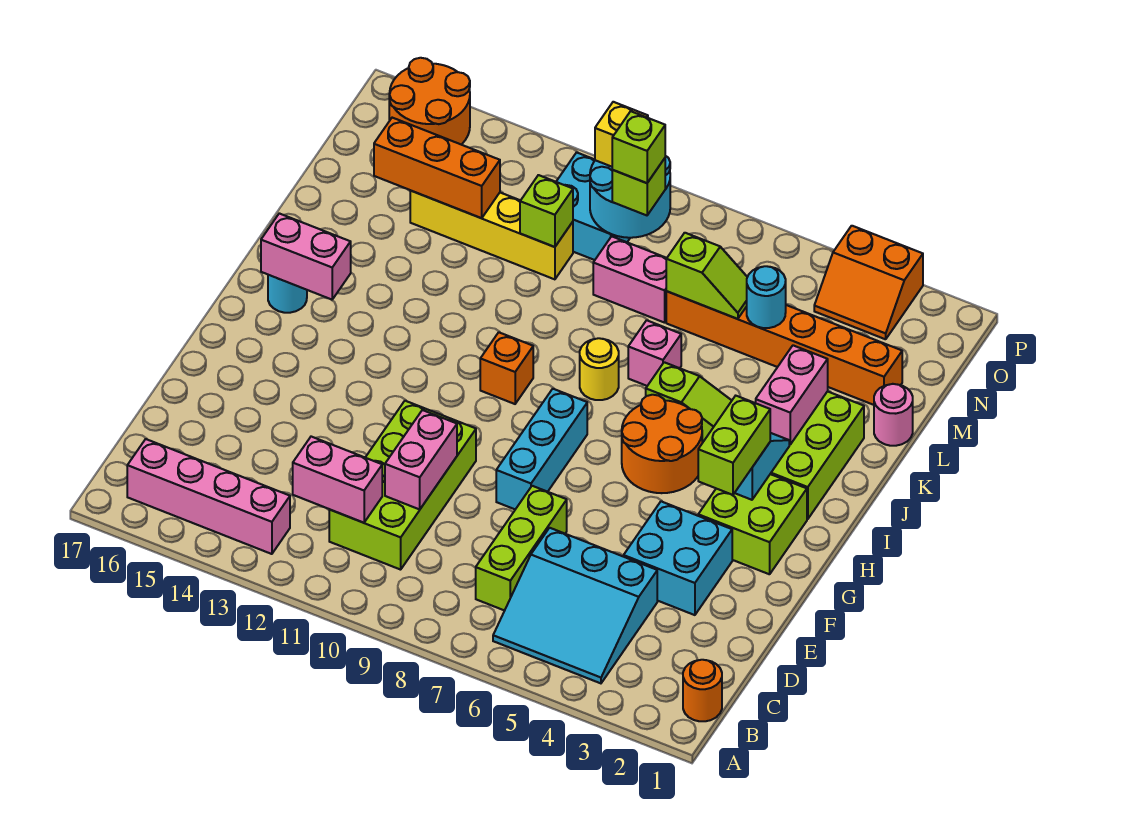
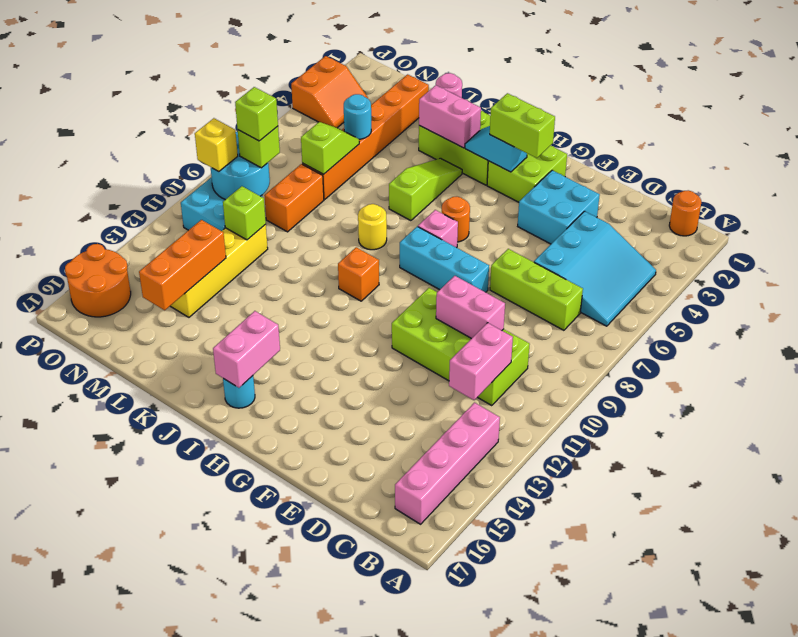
orange round brick H5:I6 level 1 -> orange round brick H6 level 1
pink brick K7 level 1 -> pink brick H7 level 1
pink brick M8:M9 level 1 -> orange brick M8:M9 level 1

